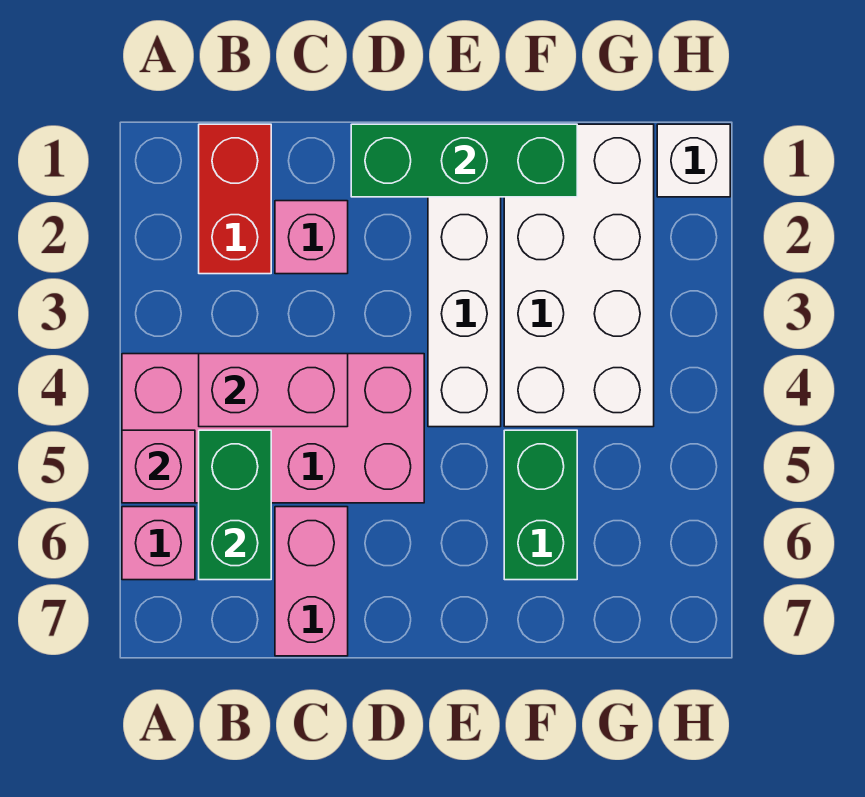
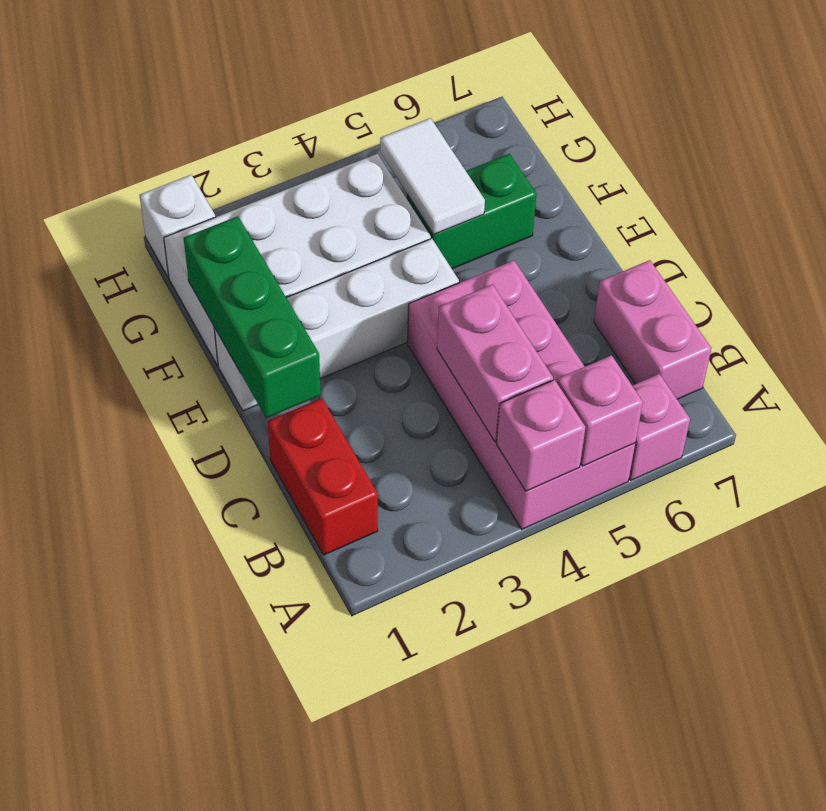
red brick B1:B2 level 1 -> red brick B1:C1 level 1
green brick B5:B6 level 2 -> none
pink brick C2 level 1 -> pink brick A4 level 2
pink brick C6:C7 level 1 -> pink brick B7:C7 level 1
none -> white tile F5:G5 level 2

